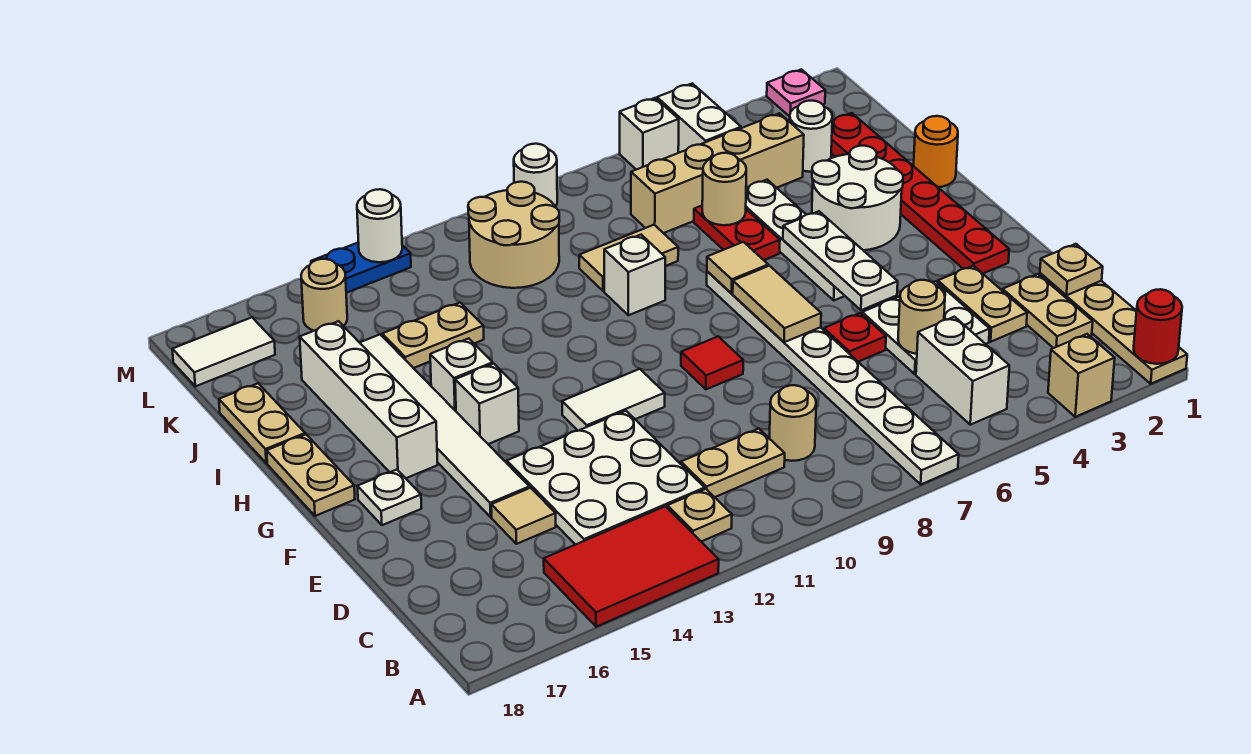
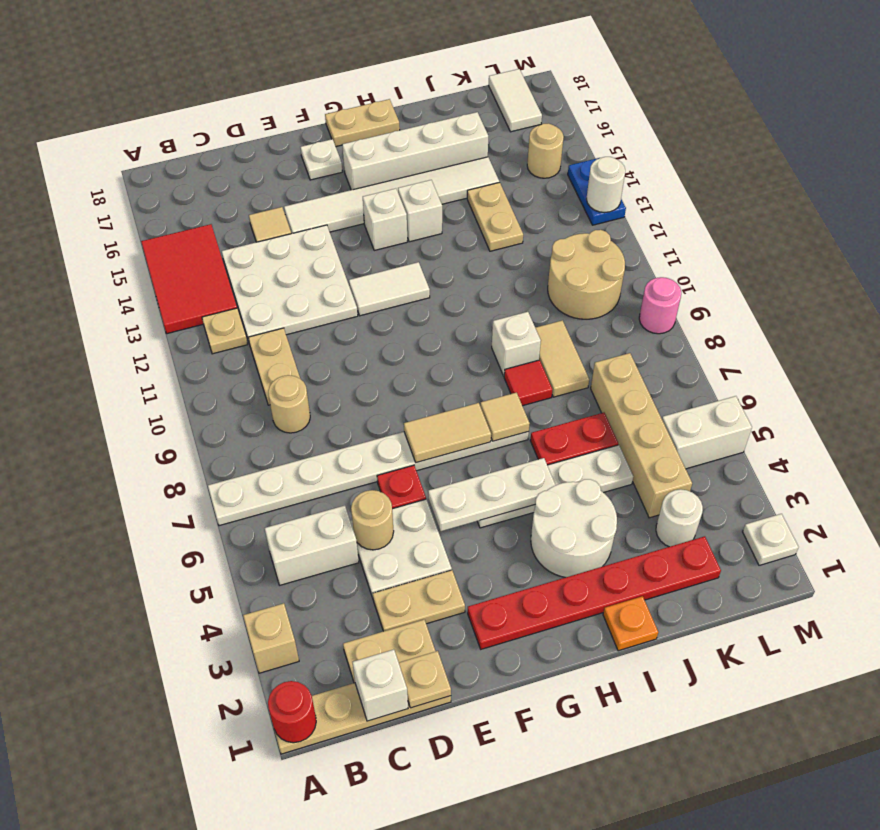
red tile F9 level 1 -> red tile I8 level 1
white tile F11:F12 level 1 -> white tile F12:G12 level 1
orange round brick I1 level 1 -> orange plate I1 level 1
tan plate I18:J18 level 1 -> none
tan round brick J6 level 2 -> none
pink plate M2 level 1 -> white plate M2 level 1
white brick M6 level 1 -> white brick C1 level 2
white round brick M9 level 1 -> pink round brick M9 level 1

